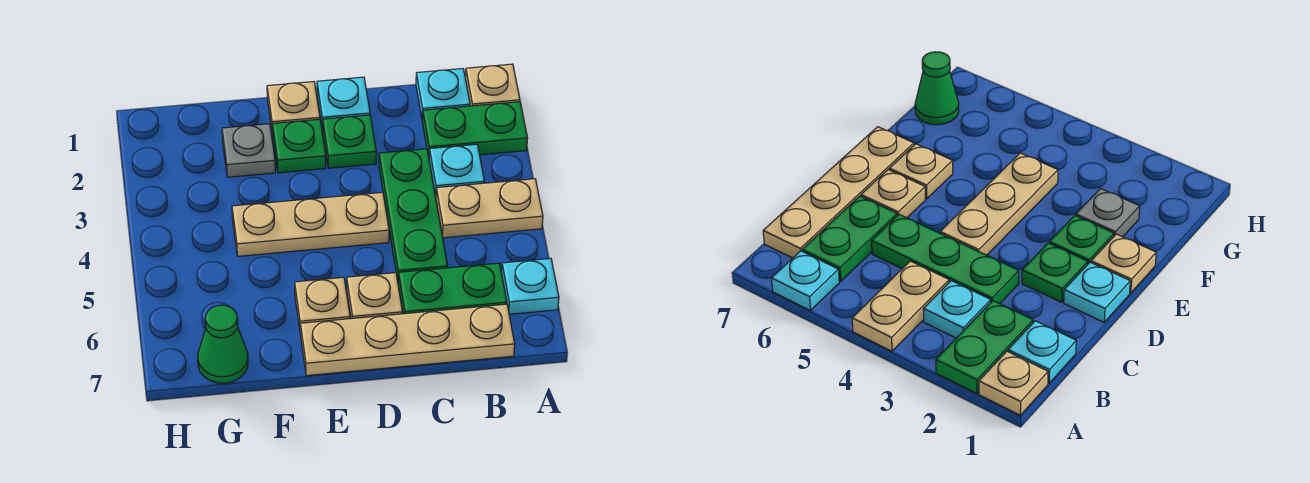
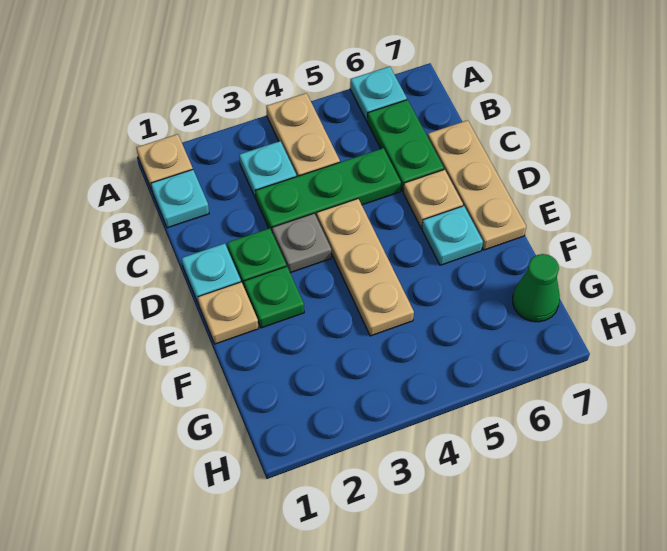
green plate A2:B2 level 1 -> none
tan plate B7:E7 level 1 -> tan plate C7:E7 level 1
tan plate E6 level 1 -> cyan plate E6 level 1
grey plate F2 level 1 -> grey plate D3 level 1

